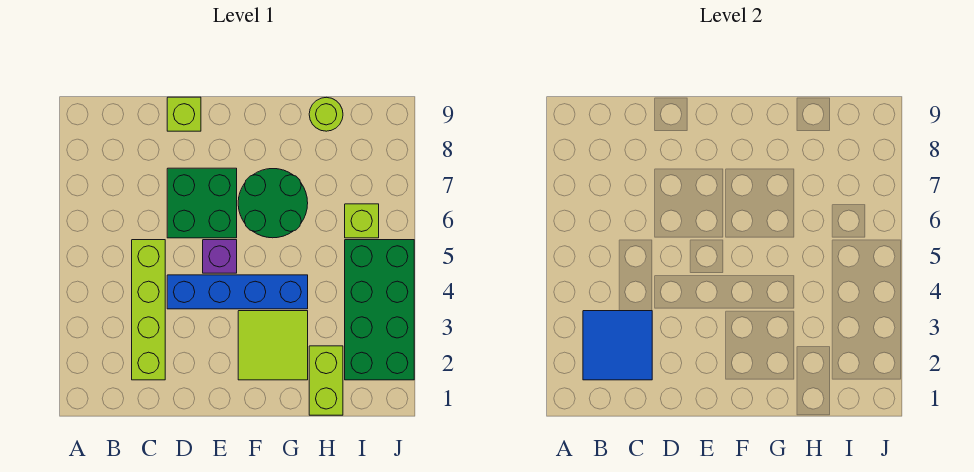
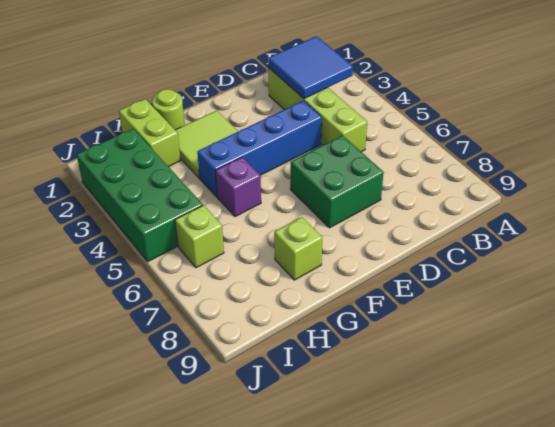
lime brick D9 level 1 -> lime brick G8 level 1
purple brick E5 level 1 -> purple brick G5 level 1
green round brick F6:G7 level 1 -> none
lime round brick H9 level 1 -> lime round brick G1 level 1

